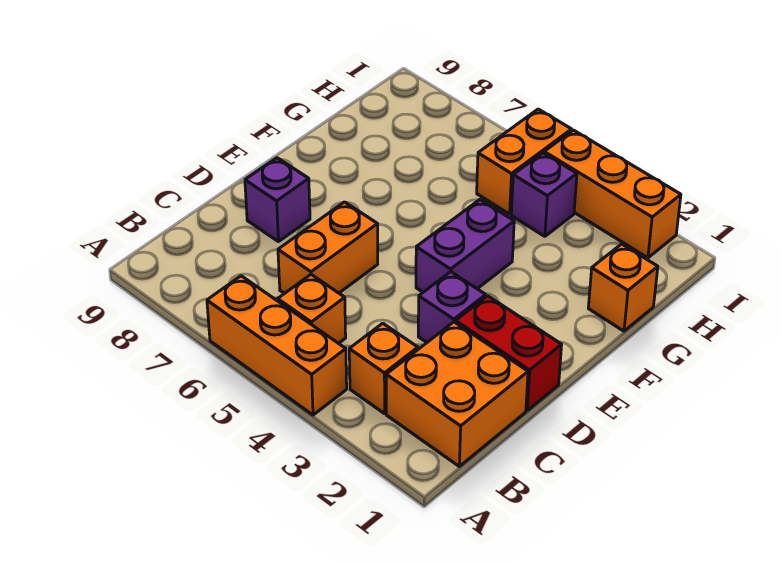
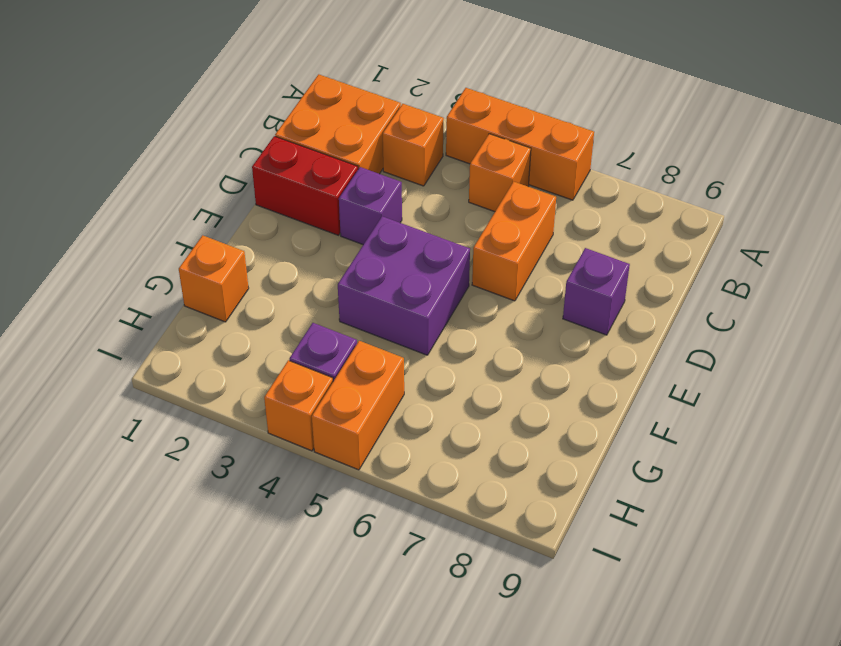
purple brick E4:F4 level 1 -> purple brick E4:F5 level 1
orange brick I2:I4 level 1 -> orange brick I4 level 1

